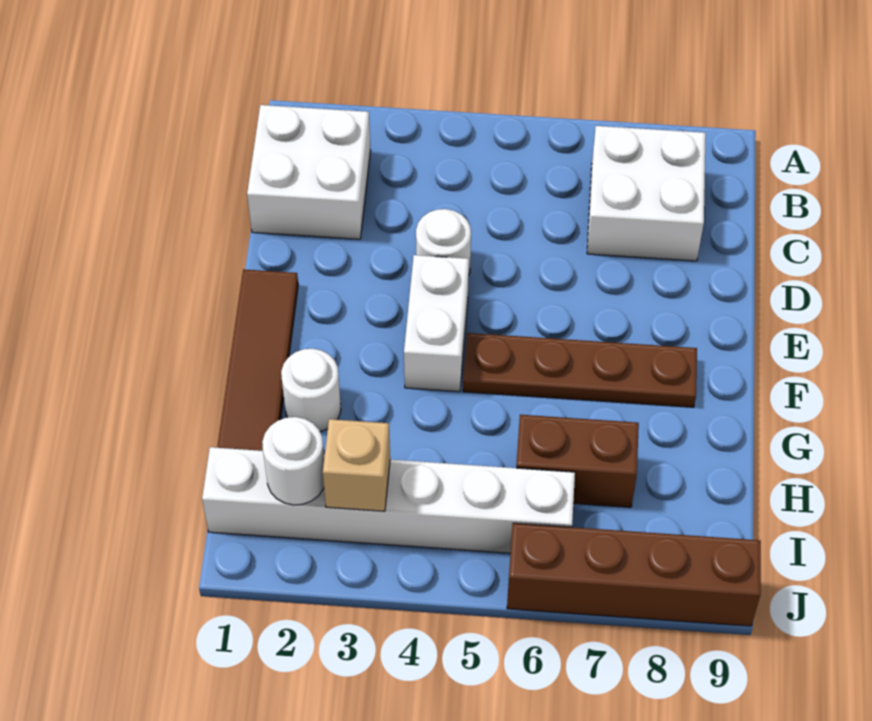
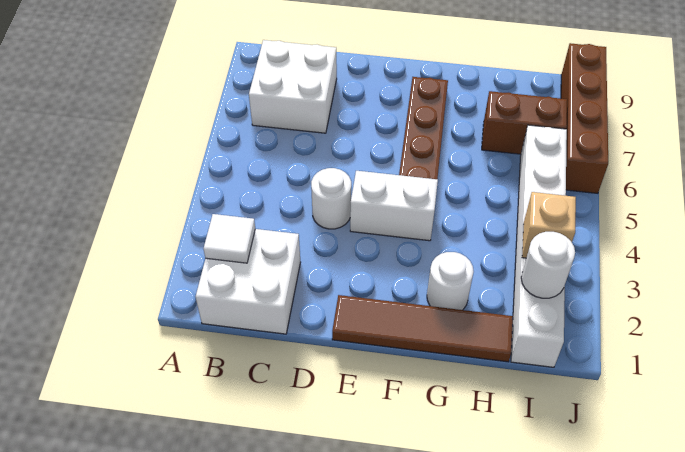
none -> white tile B2 level 2
brown brick H6:H7 level 1 -> brown brick H7:I7 level 1

